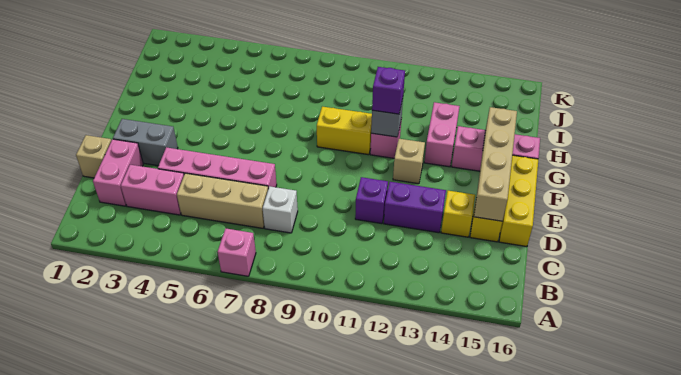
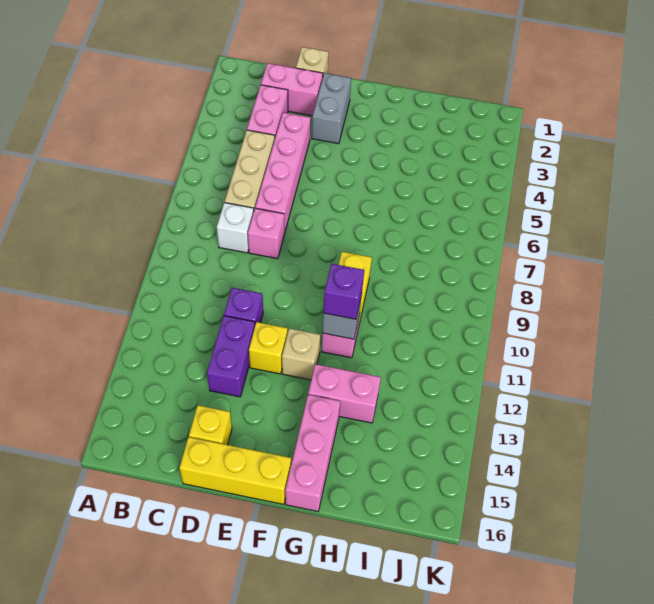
pink brick A7 level 1 -> pink brick D8 level 1
yellow brick D14 level 1 -> yellow brick E12 level 1
tan brick D15:G15 level 2 -> none

